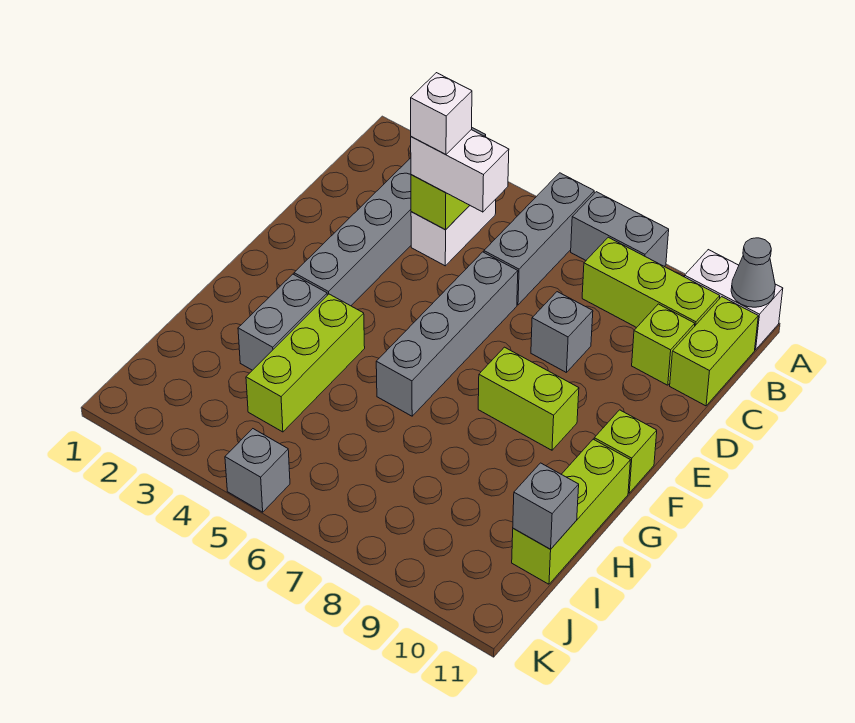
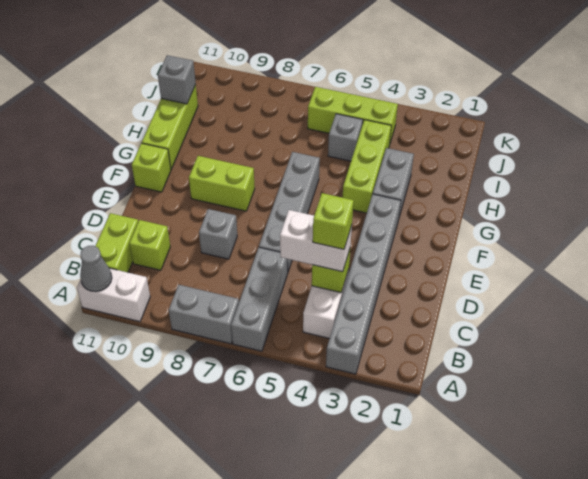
lime brick B8:B10 level 1 -> lime brick J4:J6 level 1
white brick C4 level 4 -> lime brick C4 level 4
grey brick K5 level 1 -> grey brick I5 level 1

